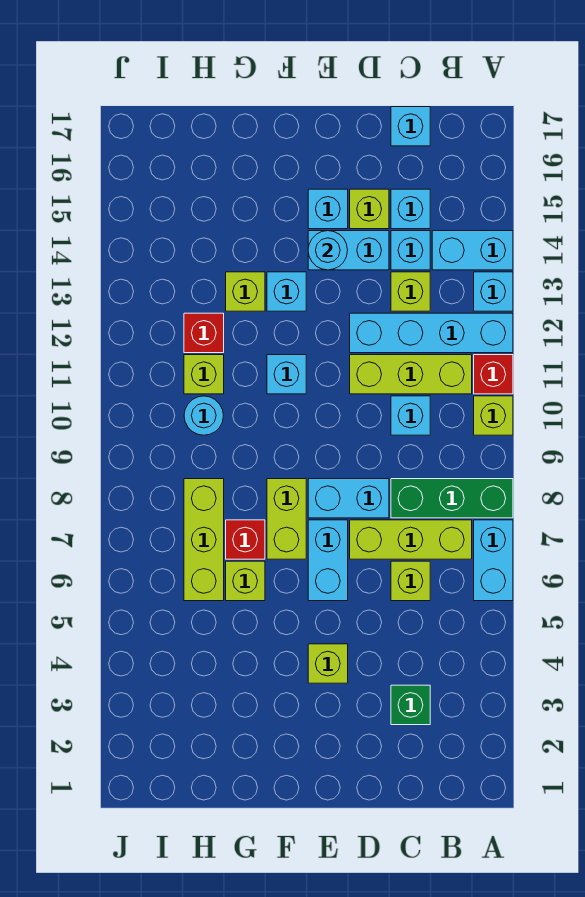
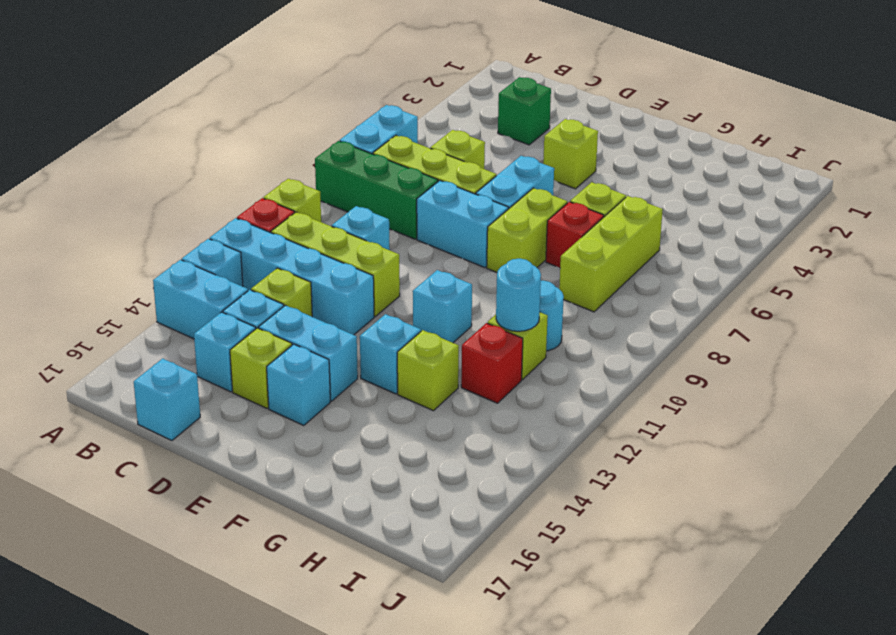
cyan round brick E14 level 2 -> cyan round brick H11 level 2

